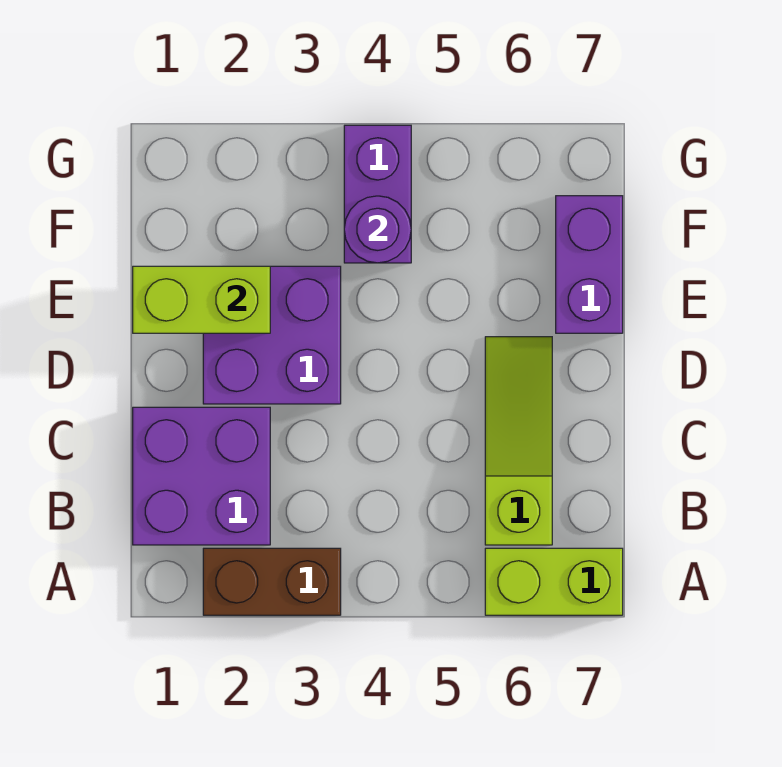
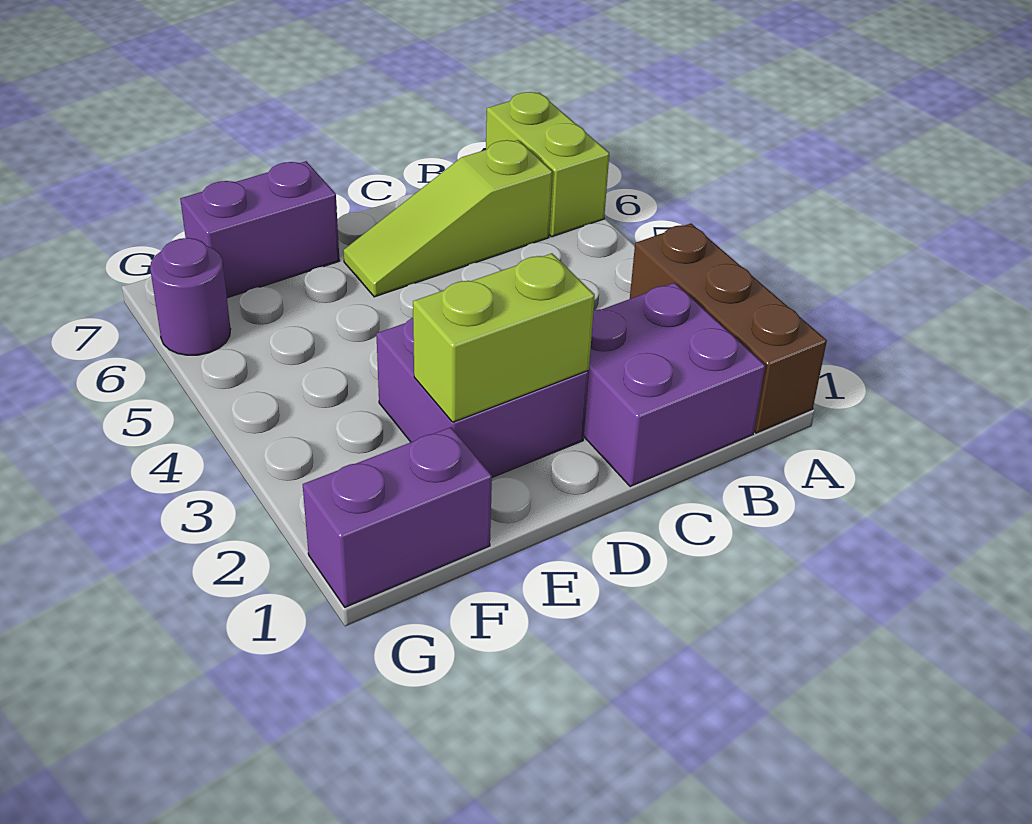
brown brick A2:A3 level 1 -> brown brick A1:A3 level 1
lime brick E1:E2 level 2 -> lime brick D2:E2 level 2
purple brick F4:G4 level 1 -> purple brick F1:G1 level 1
purple round brick F4 level 2 -> purple round brick G6 level 1

